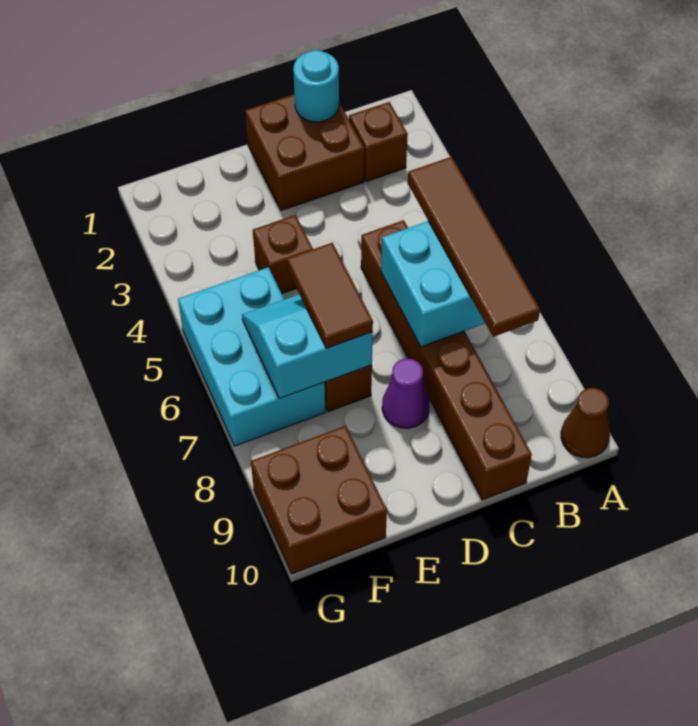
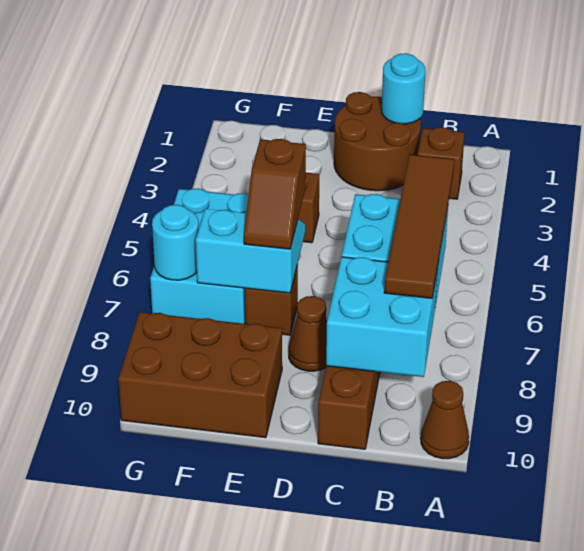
none -> cyan brick B8:C9 level 2
brown brick C1:D2 level 1 -> brown round brick C1:D2 level 1
purple cone D8 level 1 -> brown cone D8 level 1
brown tile E6:E7 level 3 -> brown slope E6:E7 level 3 top 6
brown brick F9:G10 level 1 -> brown brick E9:G10 level 1
none -> cyan round brick G7 level 2

